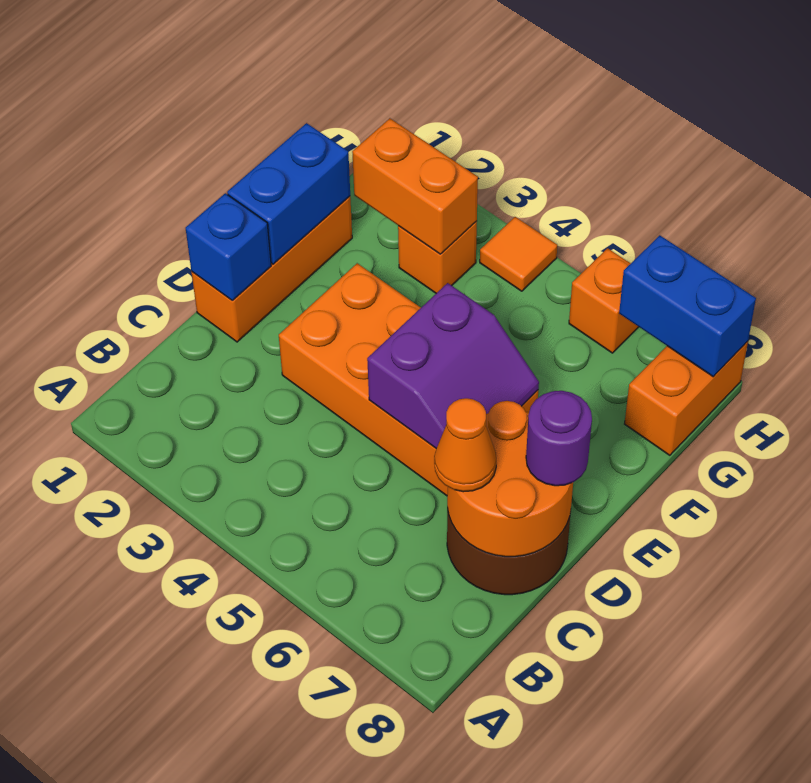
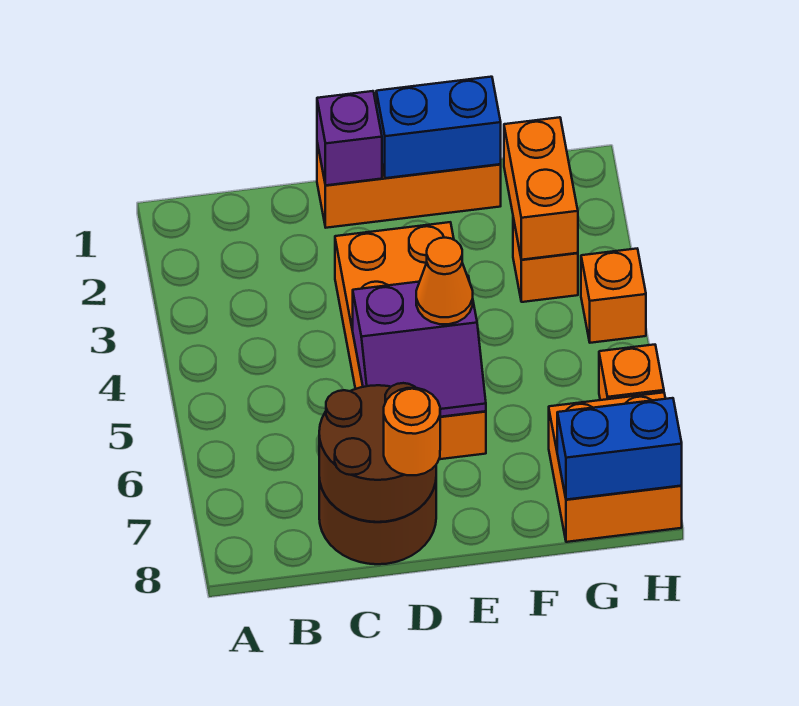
orange round brick C7:D8 level 2 -> brown round brick C7:D8 level 2
orange cone C7 level 3 -> orange cone E5 level 3
blue brick D1 level 2 -> purple brick D1 level 2
purple round brick D8 level 3 -> orange round brick D8 level 3
orange brick G8:H8 level 1 -> orange brick G7:H8 level 1
orange tile H4 level 1 -> orange brick H4 level 1
blue brick H7:H8 level 2 -> blue brick G8:H8 level 2

